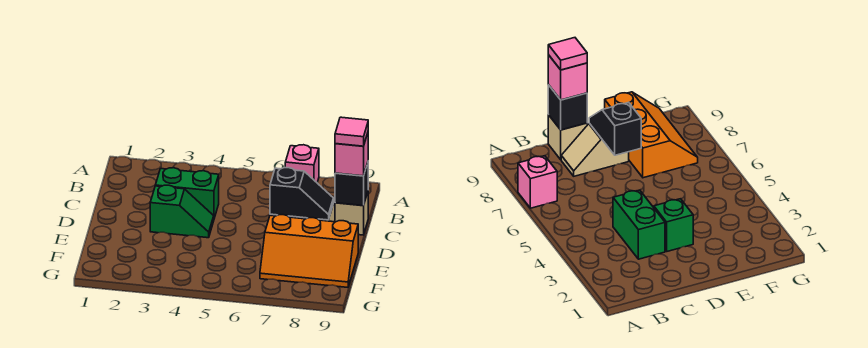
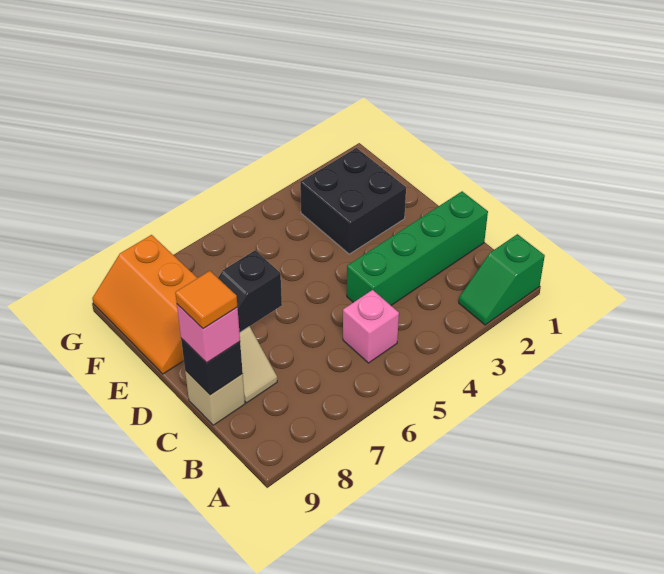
pink brick A7 level 1 -> pink brick B5 level 1
green brick C3:C4 level 1 -> green brick C1:C4 level 1
pink tile C9 level 4 -> orange tile C9 level 4
green slope D3:D4 level 1 top 3 -> green slope A1:A2 level 1 top 1
none -> black brick E2:F3 level 1
orange slope E7:F9 level 1 top E -> orange slope E8:G9 level 1 top 8

